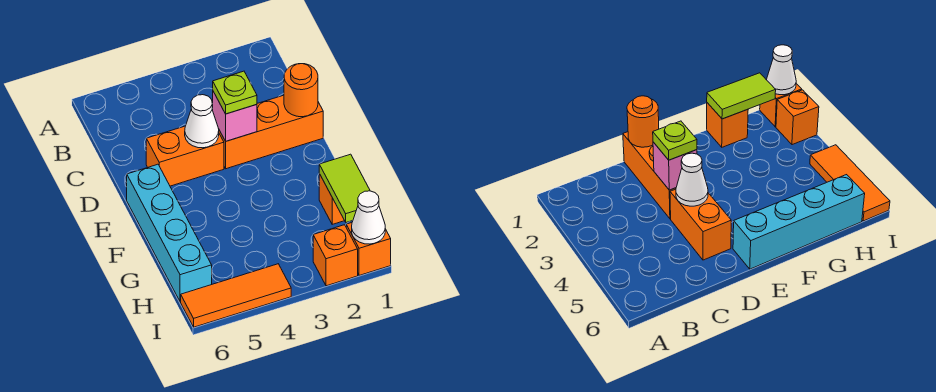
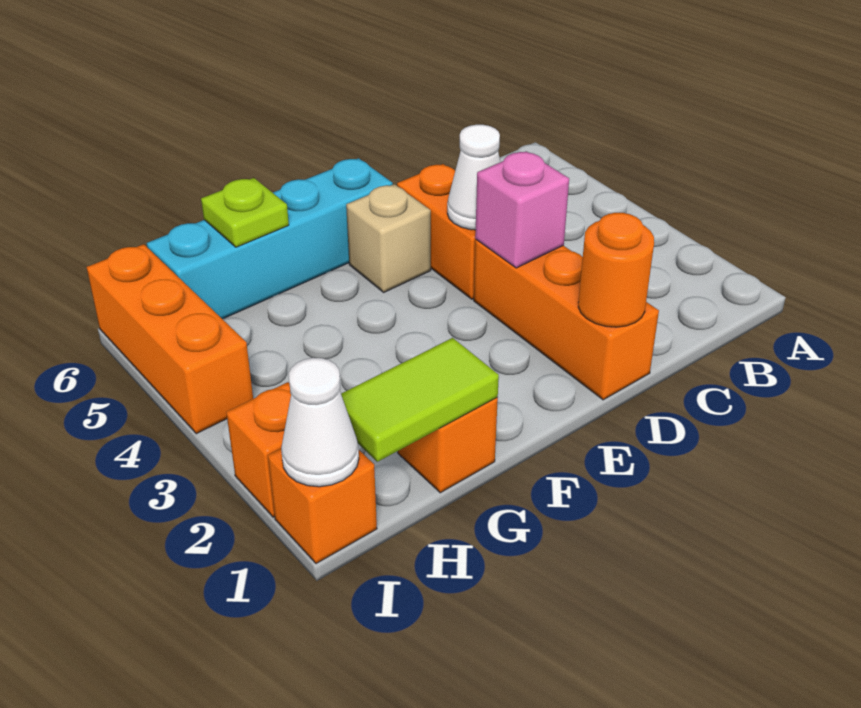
lime plate D3 level 3 -> lime plate G6 level 2
none -> tan brick E5 level 1
orange tile I4:I6 level 1 -> orange brick I4:I6 level 1

